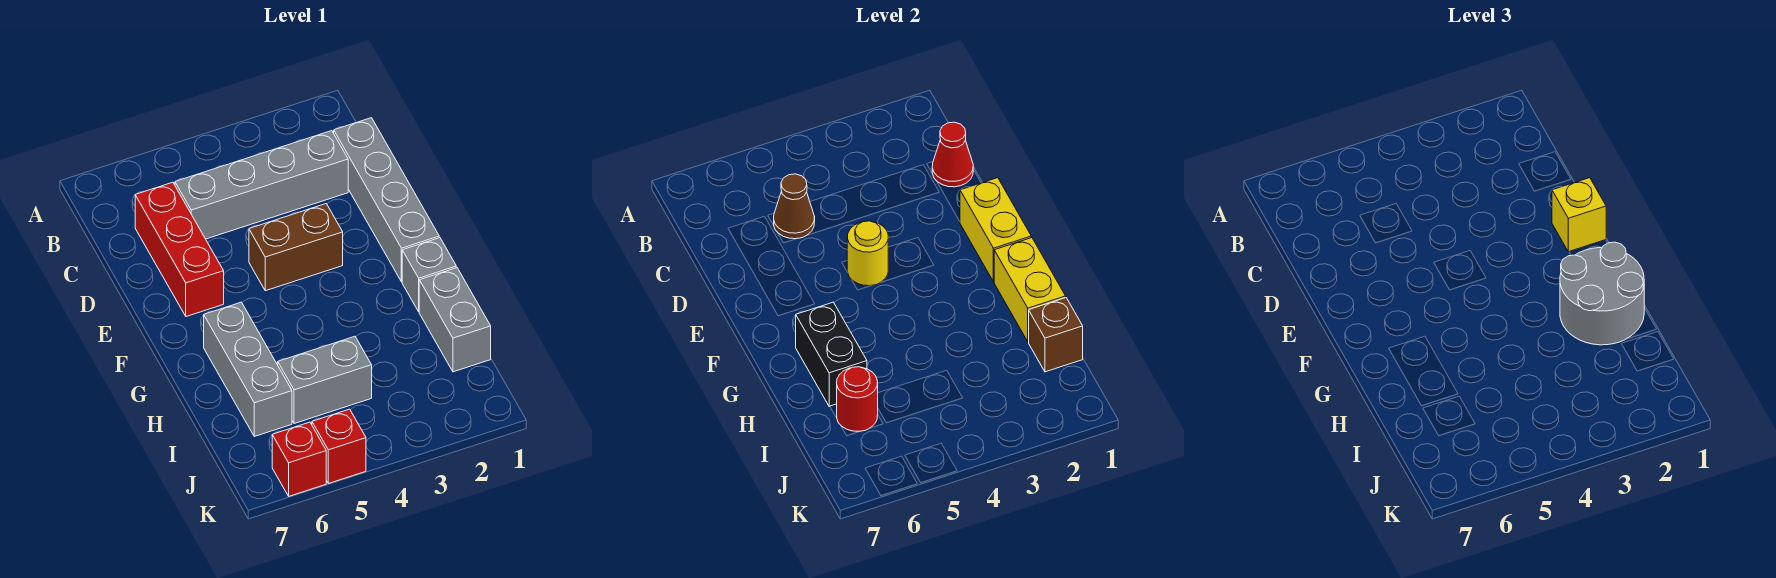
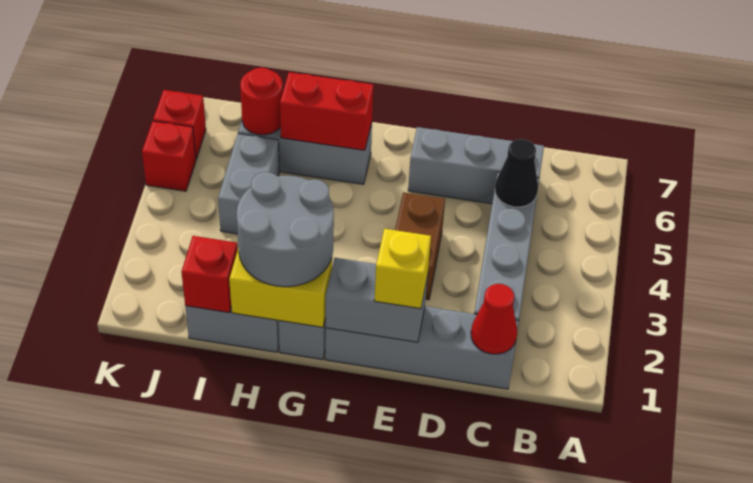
brown cone C5 level 2 -> black cone C5 level 2
red brick C6:E6 level 1 -> grey brick C6:E6 level 1
yellow brick E1:F1 level 2 -> grey brick E1:F1 level 2
yellow round brick E4 level 2 -> none
black brick G6:H6 level 2 -> red brick G6:H6 level 2
brown brick I1 level 2 -> red brick I1 level 2

